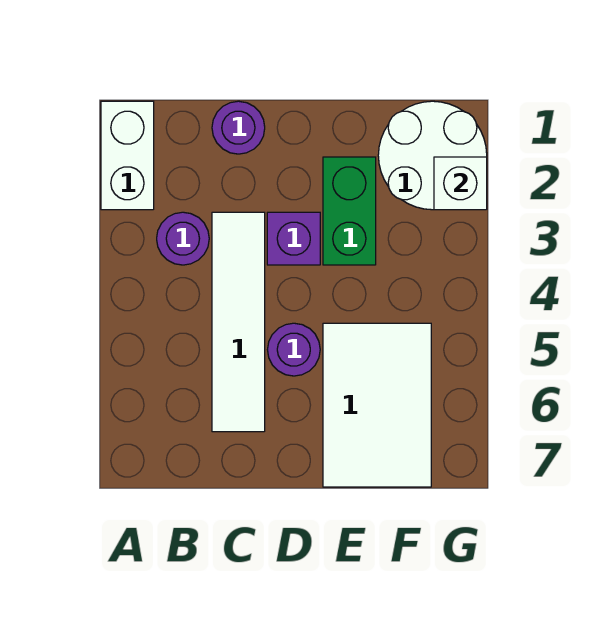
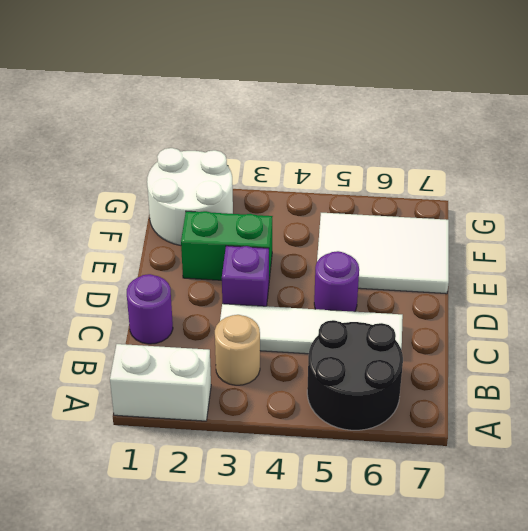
none -> black round brick A5:B6 level 1
purple round brick B3 level 1 -> tan round brick B3 level 1
white brick G2 level 2 -> none

